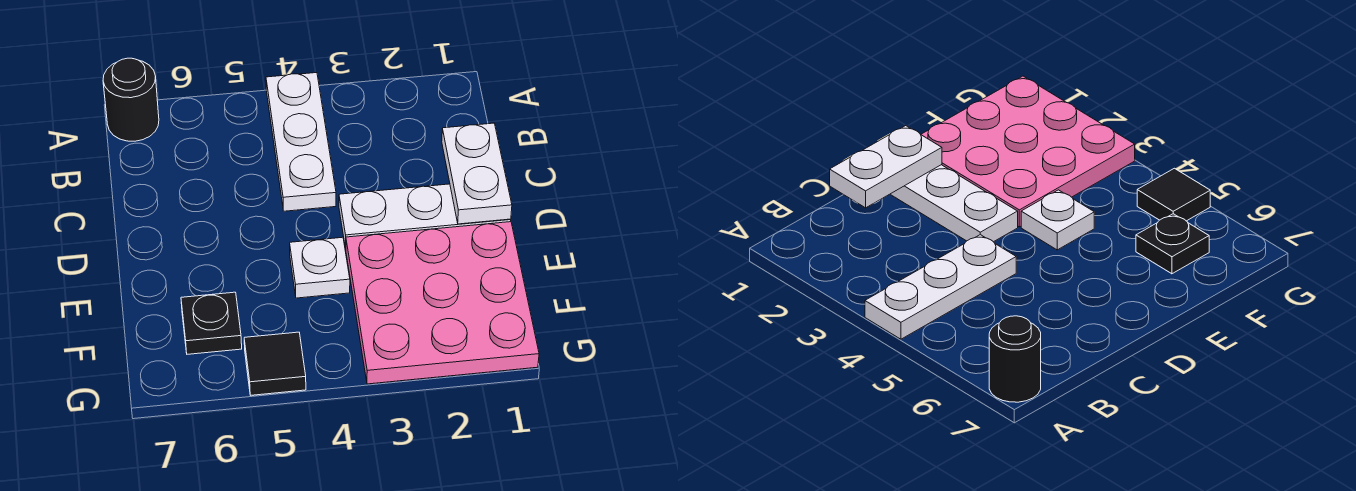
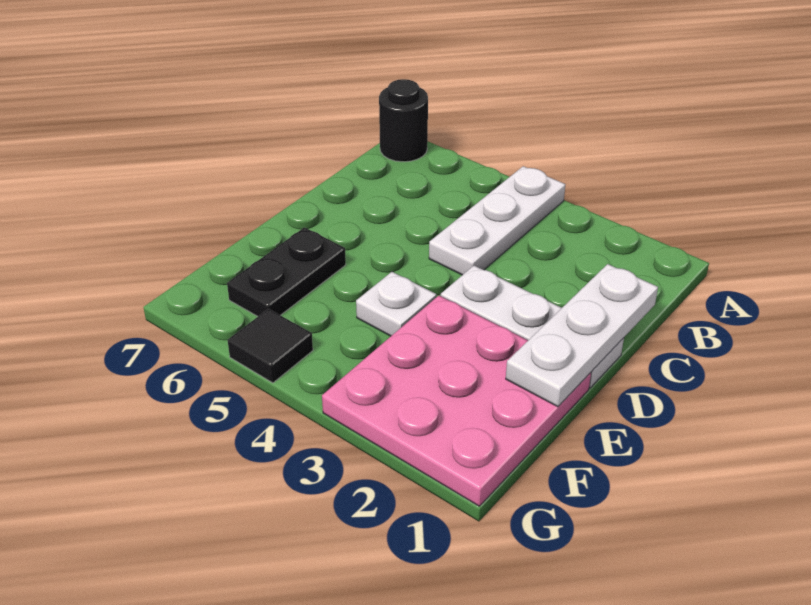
white plate C1:D1 level 2 -> white plate C1:E1 level 2
black plate F6 level 1 -> black plate E6:F6 level 1

